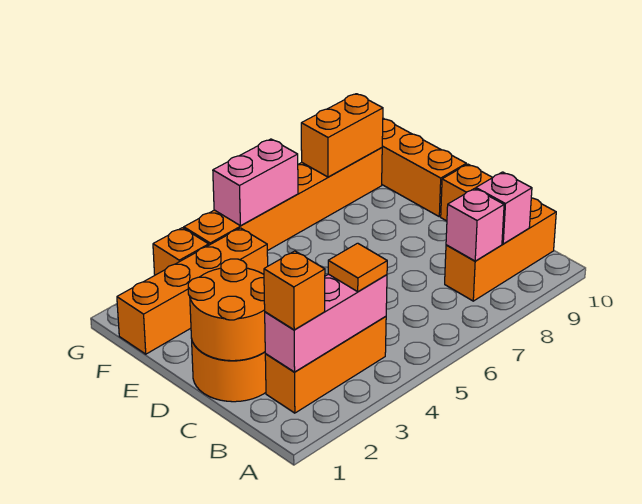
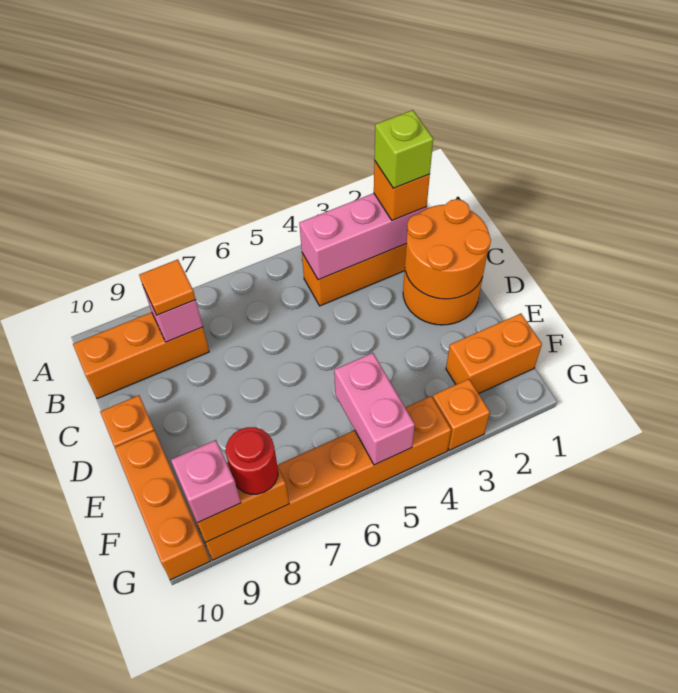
none -> lime brick B2 level 4
orange tile B4 level 3 -> orange tile B8 level 3
pink brick B9 level 2 -> pink brick G9 level 3
orange brick F1:F4 level 1 -> orange brick F1:F2 level 1
pink brick G5:G6 level 2 -> pink brick F5:G5 level 2
none -> red round brick G8 level 3

